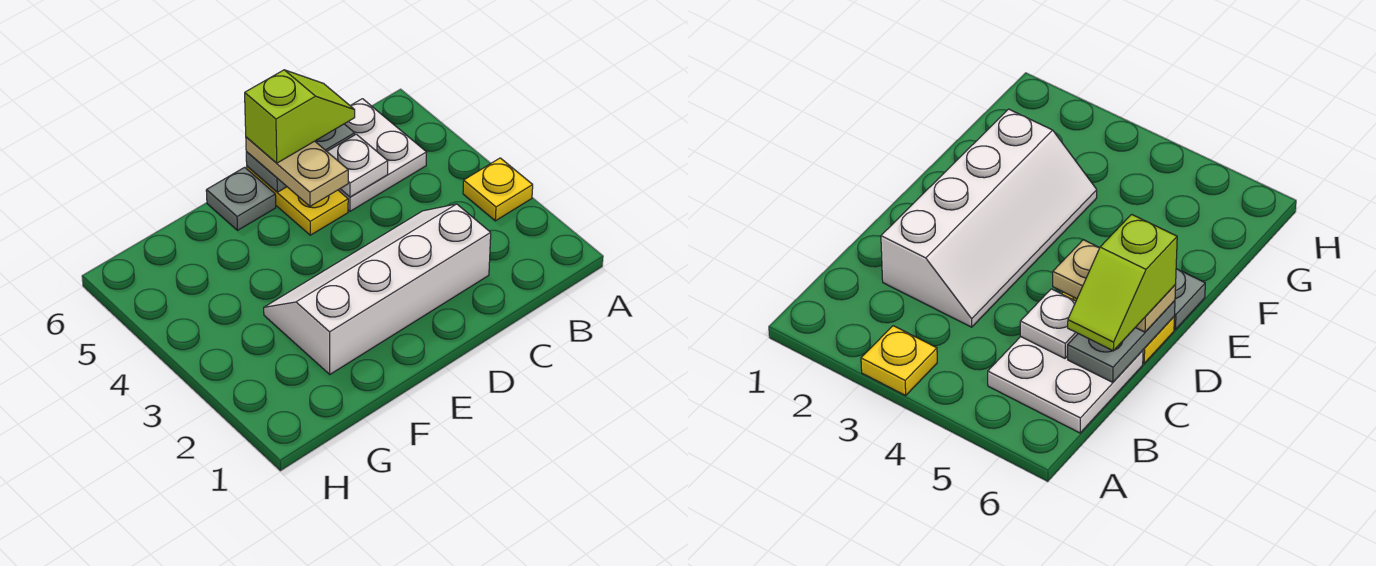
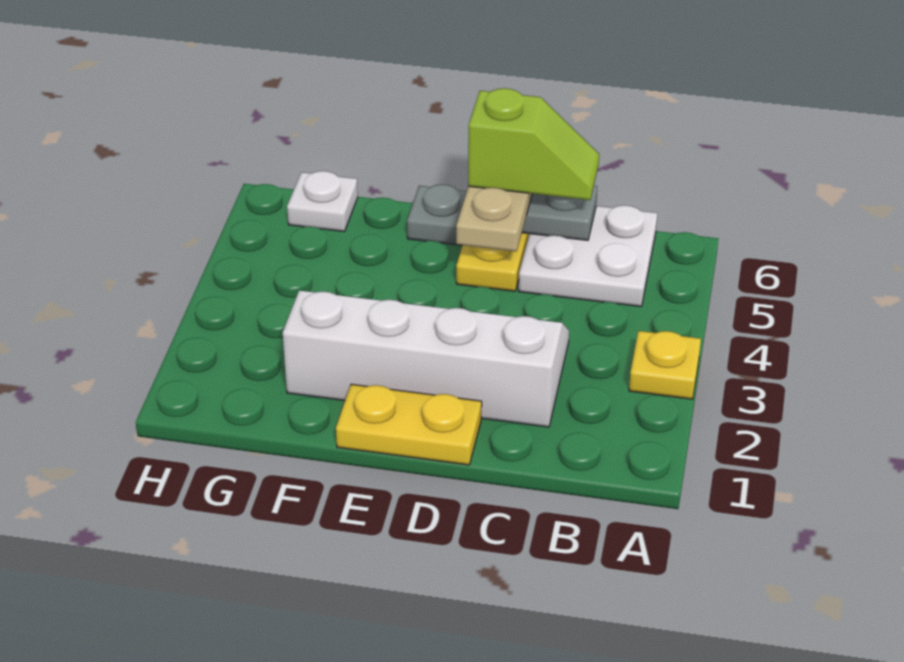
white plate C5 level 2 -> white plate G6 level 1
none -> yellow plate D1:E1 level 1

